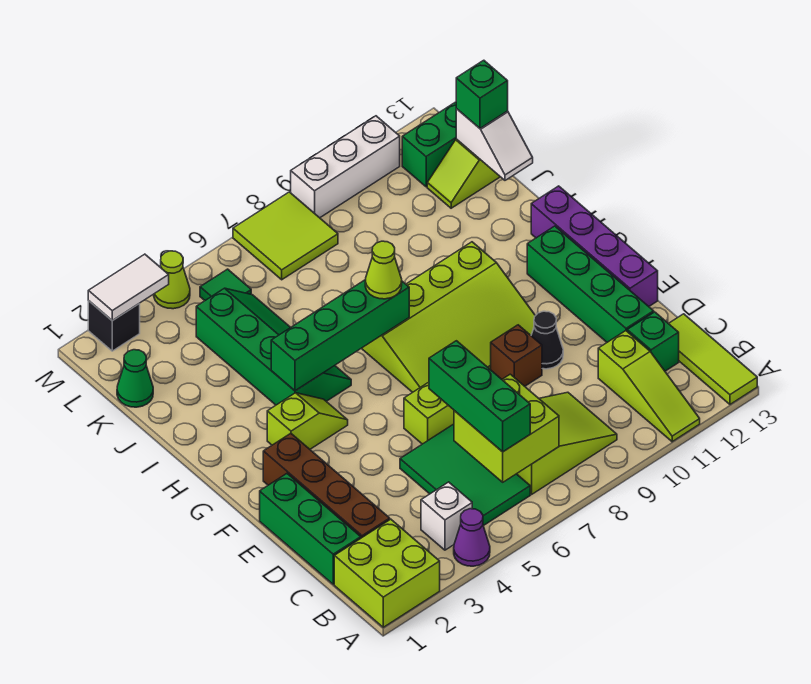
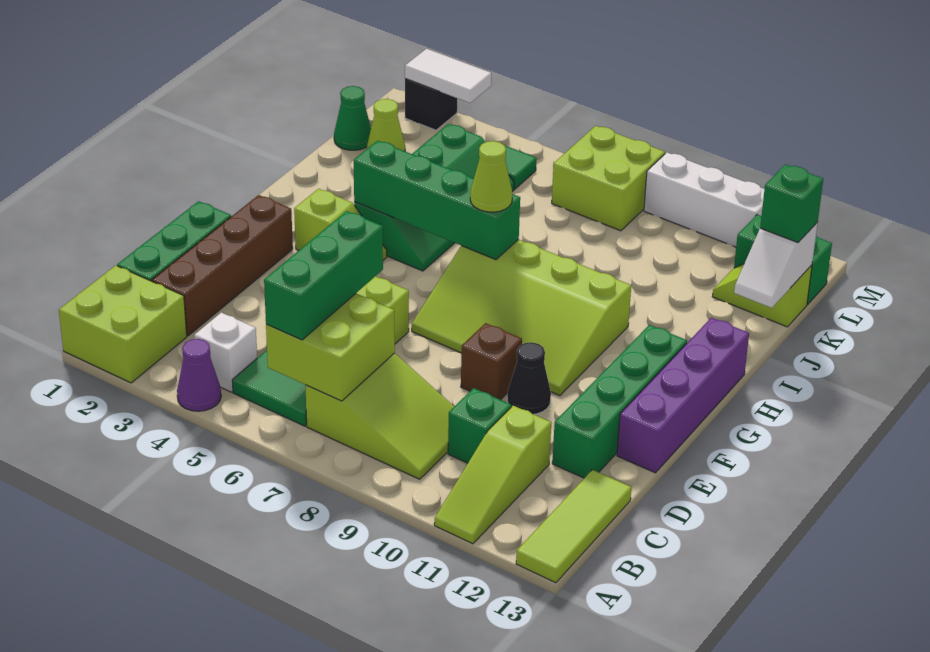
green brick C12 level 1 -> green brick C10 level 1
lime tile L7:M8 level 1 -> lime brick L7:M8 level 1
lime cone M4 level 1 -> lime cone K2 level 1

